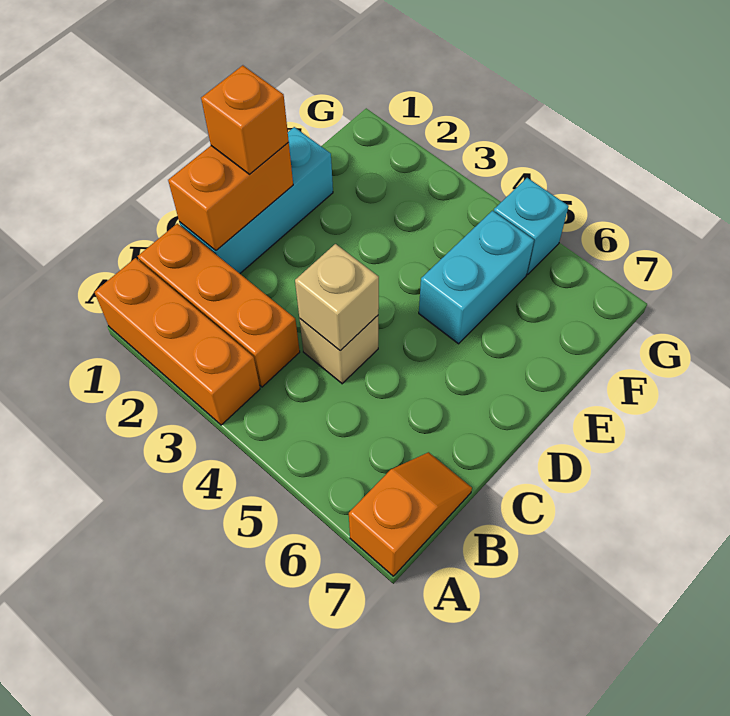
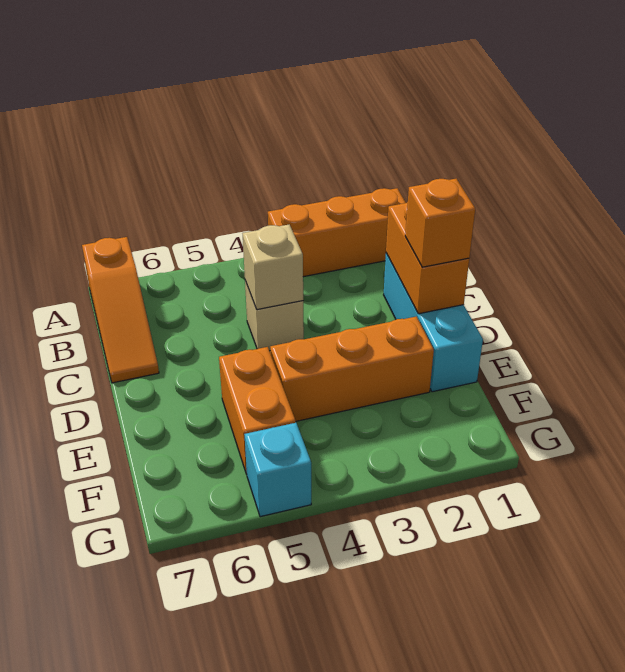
orange slope A7:B7 level 1 top A -> orange slope A7:C7 level 1 top A
orange brick B1:B3 level 1 -> orange brick E2:E4 level 1
cyan brick E5:F5 level 1 -> orange brick E5:F5 level 1

